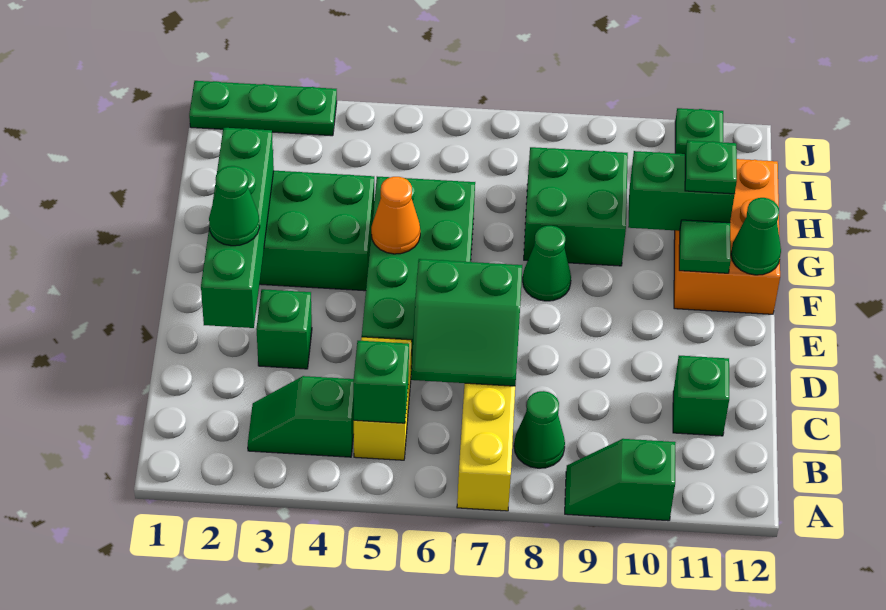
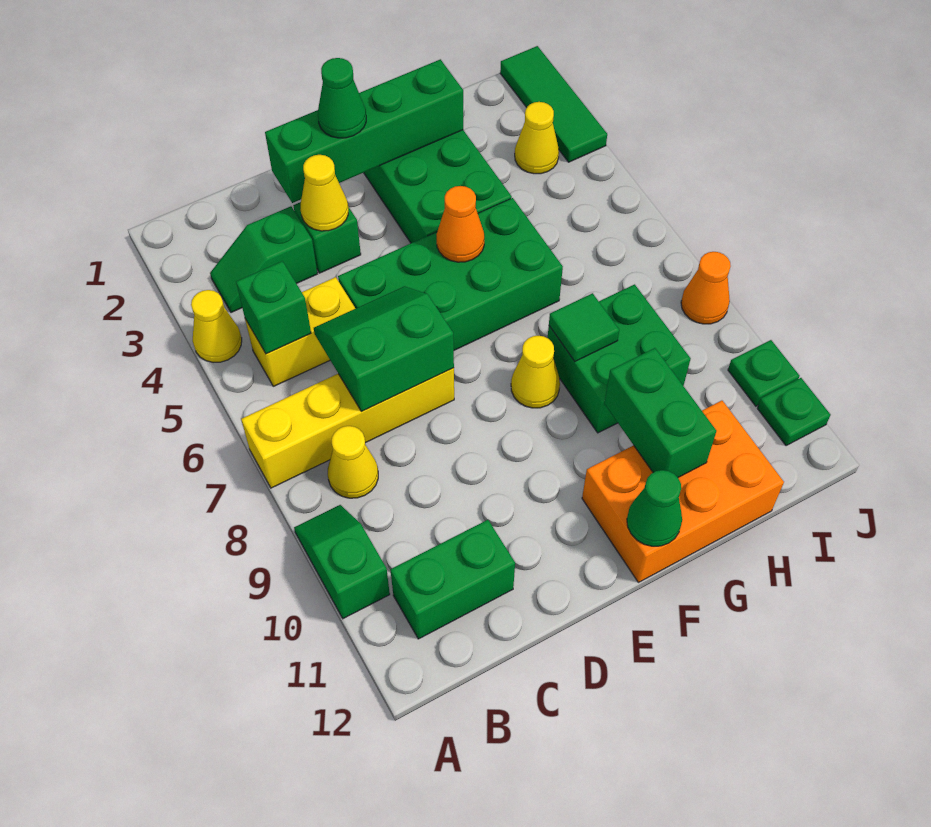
none -> yellow cone A4 level 1
green slope B3:B4 level 1 top 4 -> green slope B3:C3 level 1 top C
green cone B8 level 1 -> yellow cone B8 level 1
green slope C6:D7 level 2 top D -> green slope C6:D7 level 2 top 7
green brick C11 level 1 -> green brick B11:C11 level 1
none -> yellow cone D3 level 2
green cone F8 level 1 -> yellow cone F8 level 1
green tile F11 level 2 -> green tile G8 level 2
green plate G11 level 3 -> green plate J10 level 1
none -> yellow cone I3 level 1
green plate J1:J3 level 1 -> green tile J1:J3 level 1
none -> orange cone J8 level 1

